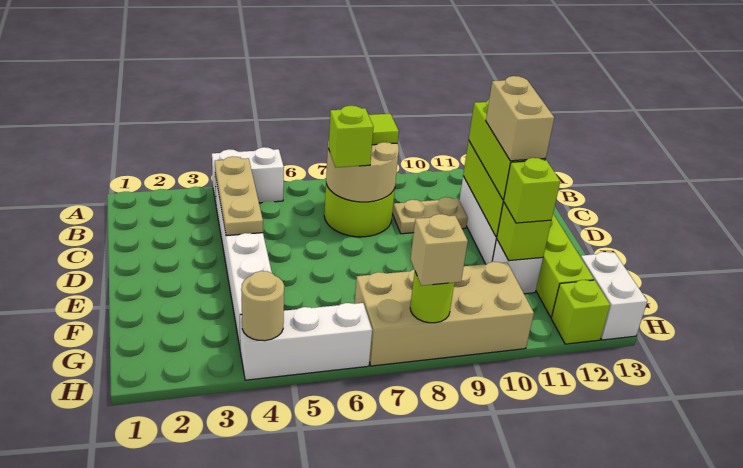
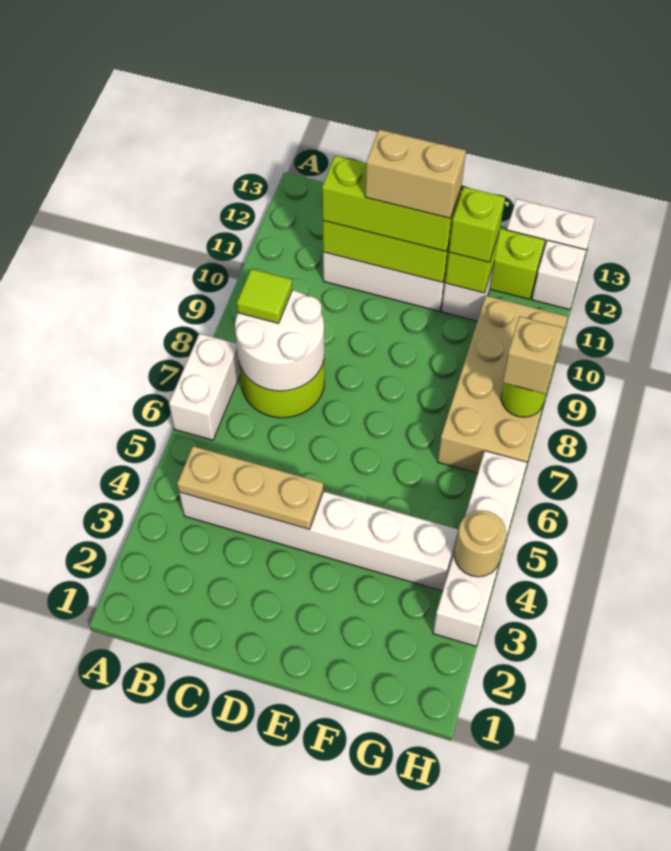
white brick A4:A5 level 1 -> white brick A6:A7 level 1
tan round brick B7:C8 level 2 -> white round brick B7:C8 level 2
lime brick C7 level 3 -> none
tan plate C9:C10 level 1 -> none
white brick H4:H6 level 1 -> white brick H3:H6 level 1
lime brick H12 level 1 -> white brick H12 level 1

